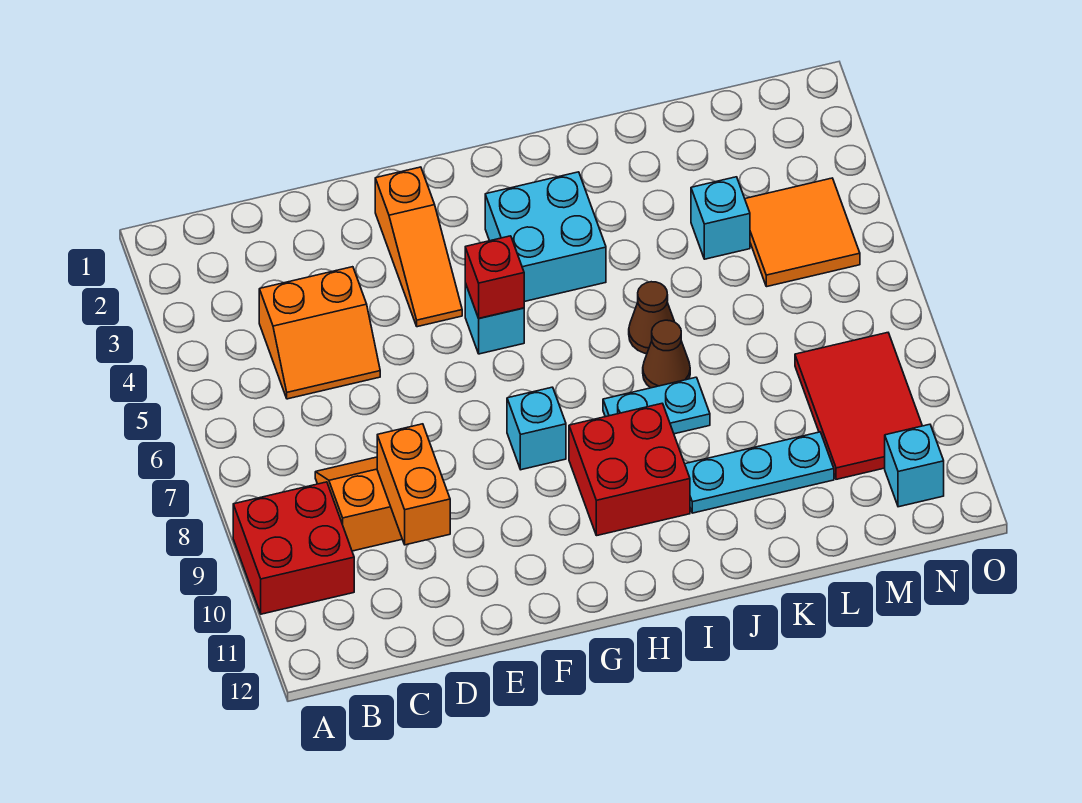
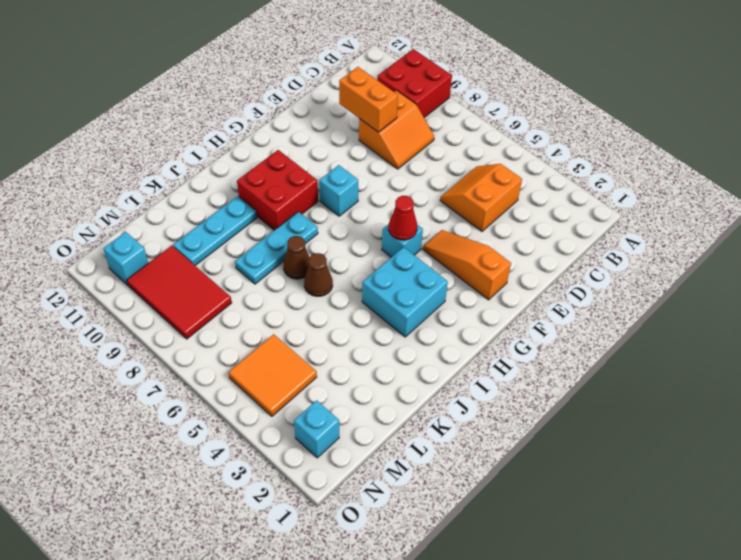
red brick G5 level 2 -> red cone G5 level 2
cyan plate I8:J8 level 1 -> cyan plate I8:K8 level 1
cyan brick L4 level 1 -> cyan brick N2 level 1

